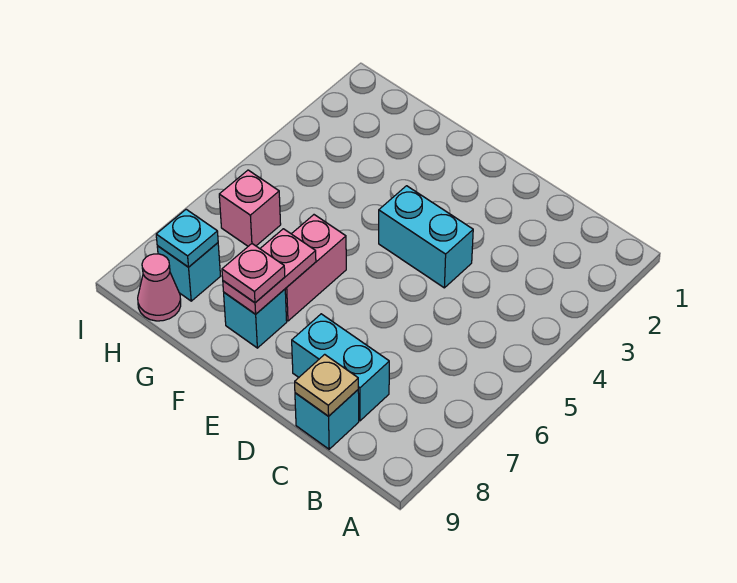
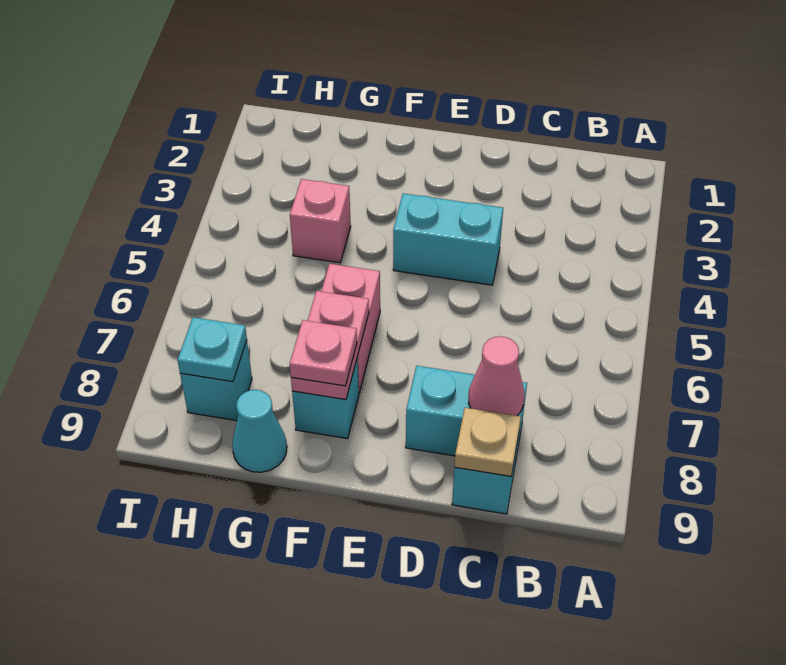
none -> cyan cone G9 level 1
pink brick H6 level 1 -> pink brick G4 level 1
pink cone H9 level 1 -> pink cone C8 level 2

